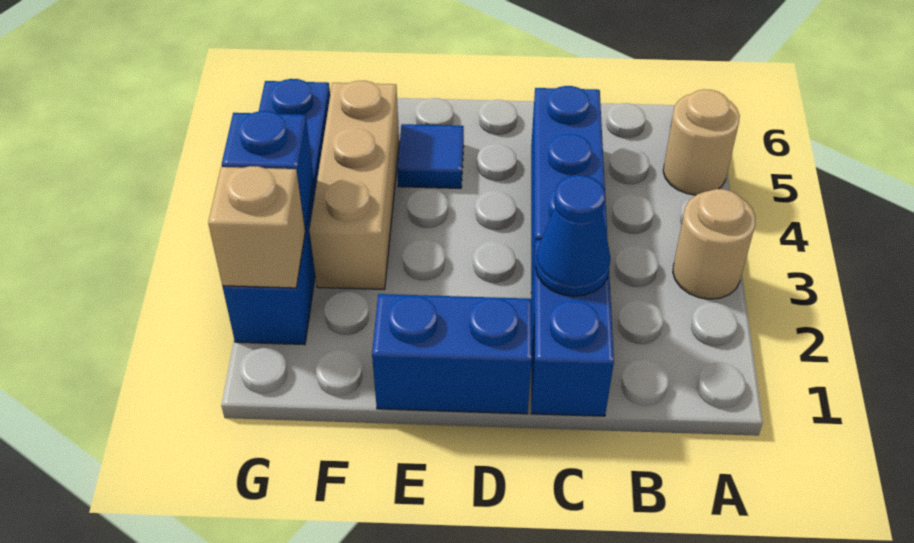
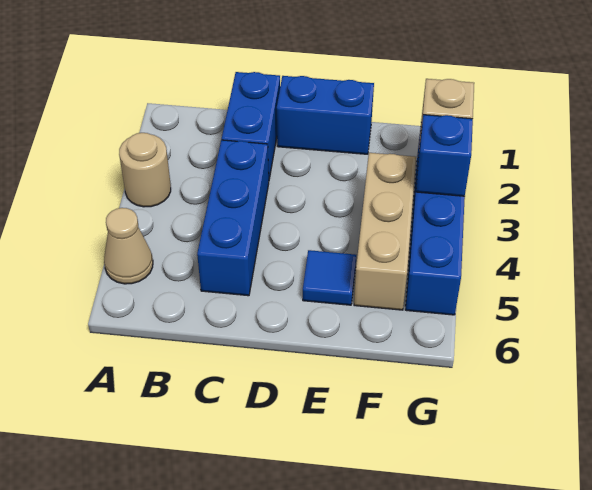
tan round brick A5 level 1 -> tan cone A5 level 1
blue cone C2 level 2 -> none

